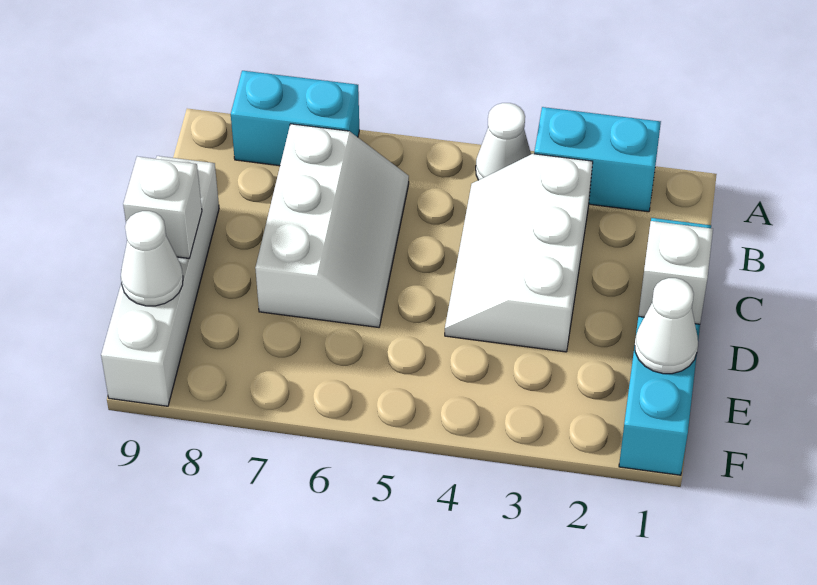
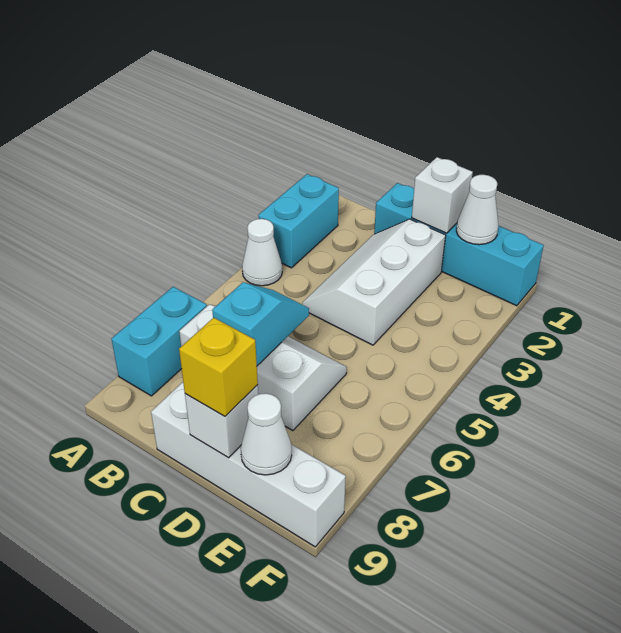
white slope B3:D4 level 1 top 3 -> white slope C2:D4 level 1 top D
none -> cyan slope C6:C7 level 2 top 7
none -> yellow brick D9 level 3

